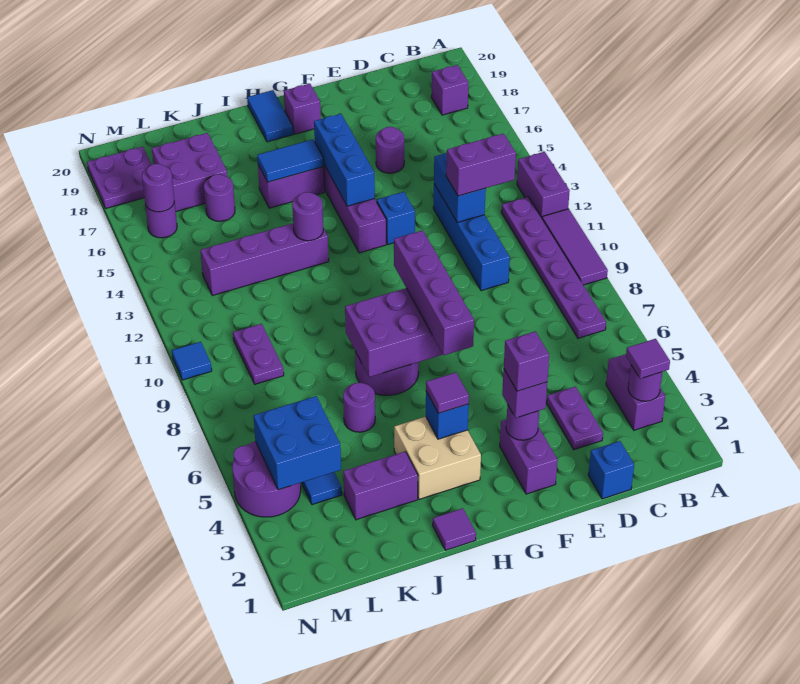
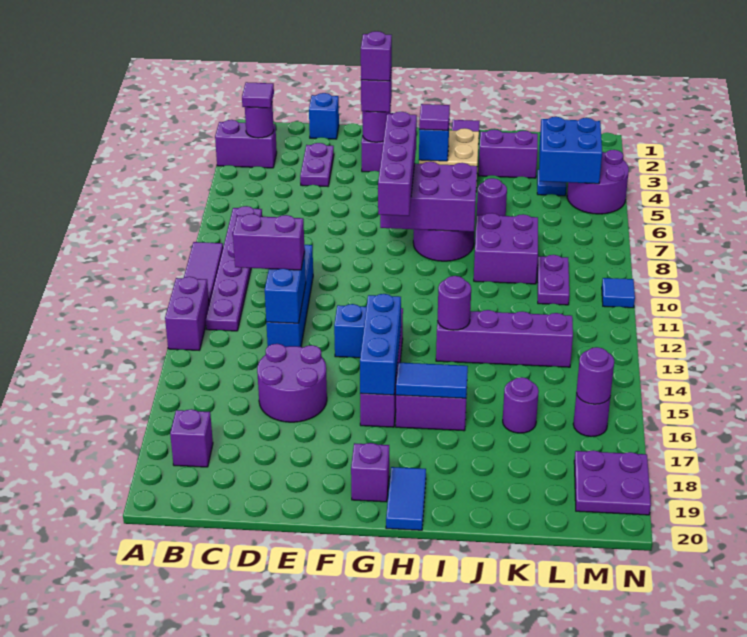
purple brick B3:B4 level 1 -> purple brick A3:B3 level 1
purple round brick E16 level 1 -> purple round brick D15:E16 level 1
purple brick K17:L18 level 1 -> purple brick J8:K9 level 1

